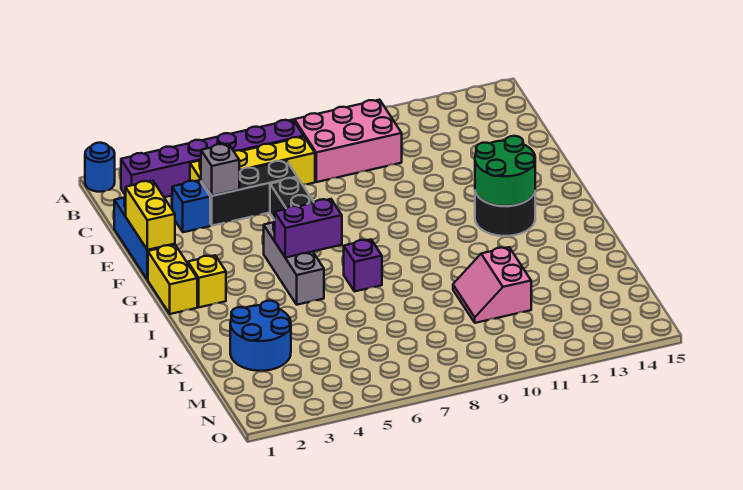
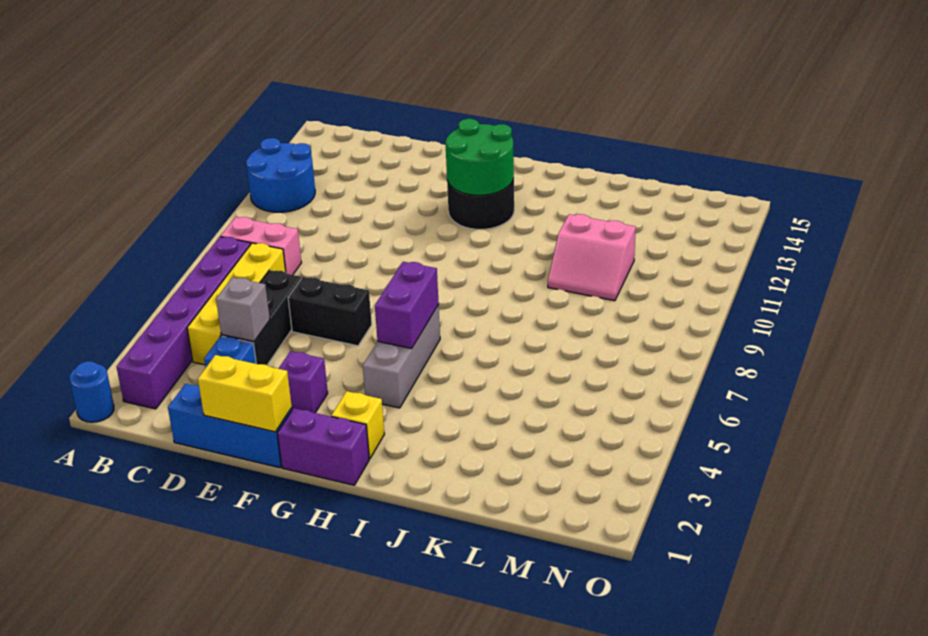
pink brick B8:C10 level 1 -> pink brick B8:C8 level 1
yellow brick G1:H1 level 1 -> purple brick G1:H1 level 1
grey brick G5:I5 level 1 -> grey brick H4:H6 level 1
purple brick I7 level 1 -> purple brick F3 level 1
blue round brick K2:L3 level 1 -> blue round brick A11:B12 level 1

